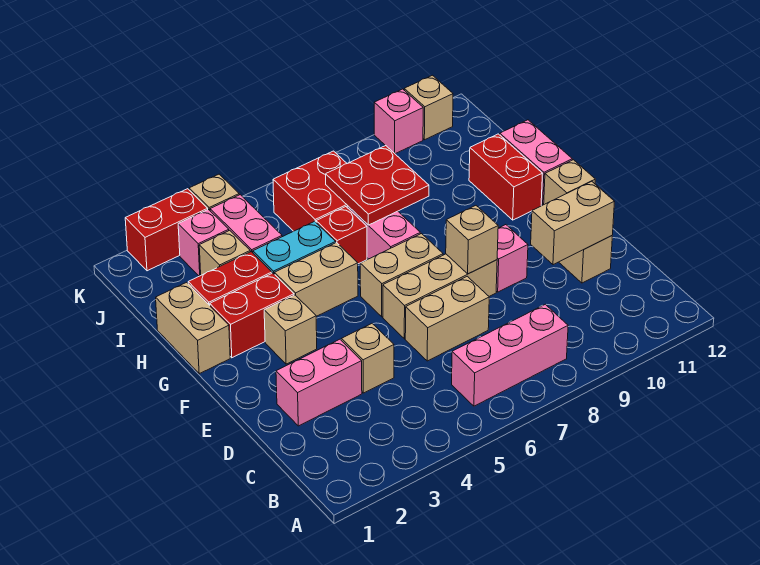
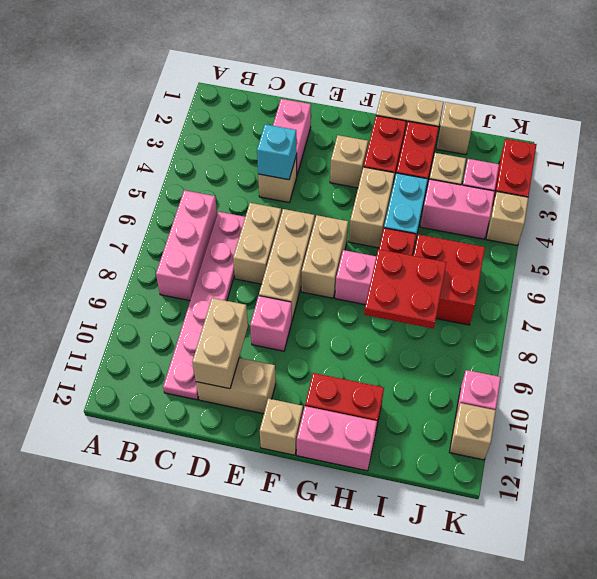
none -> pink plate C6:C11 level 1
none -> cyan brick D4 level 2
tan brick E8 level 2 -> tan brick I1 level 1

